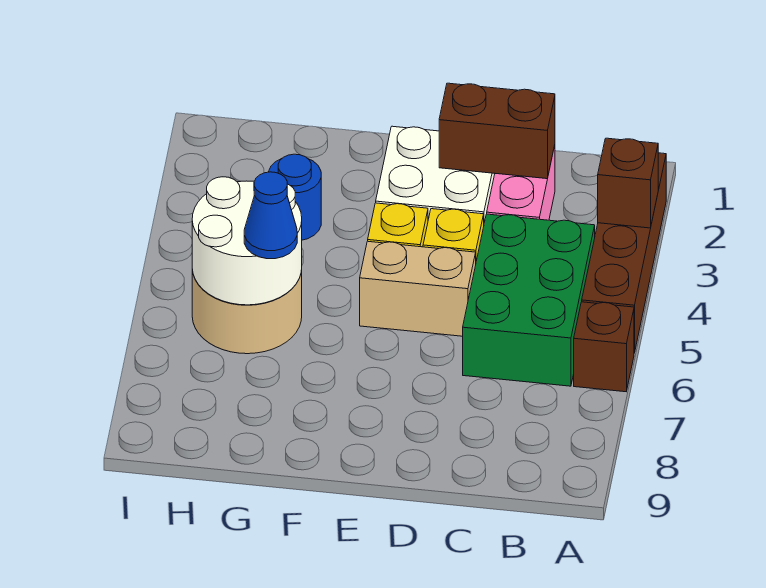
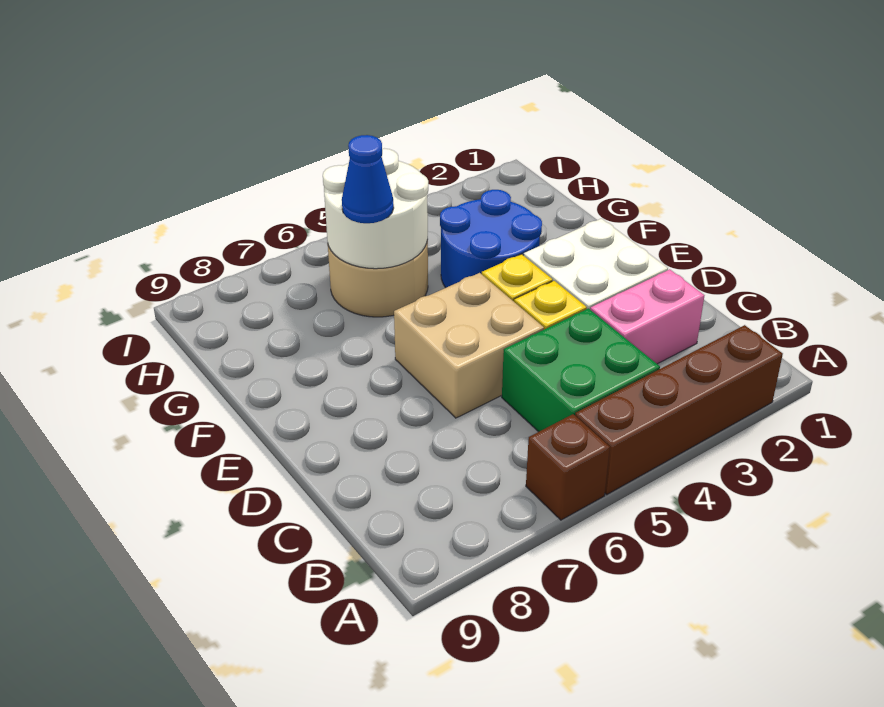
brown brick A3 level 2 -> none
green brick B4:C6 level 1 -> green brick B4:C5 level 1
brown brick C2:D2 level 2 -> none
tan brick D5:E5 level 1 -> tan brick D5:E6 level 1
blue round brick G3 level 1 -> blue round brick F3:G4 level 1

